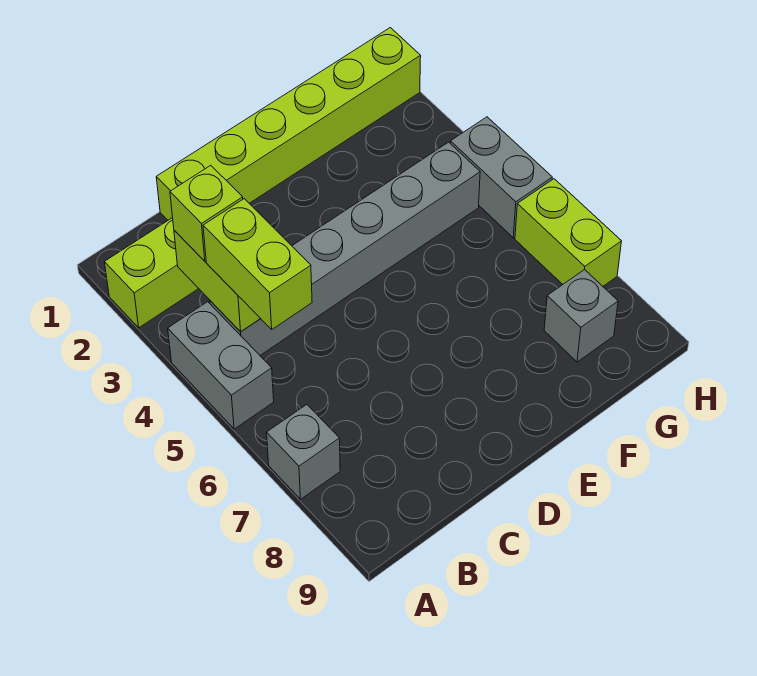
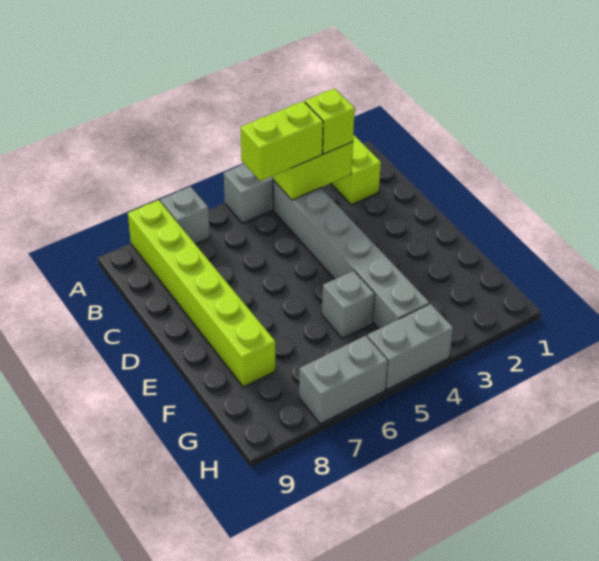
lime brick C1:H1 level 1 -> lime brick A8:F8 level 1
grey brick G8 level 1 -> grey brick F5 level 1
lime brick H6:H7 level 1 -> grey brick H6:H7 level 1

